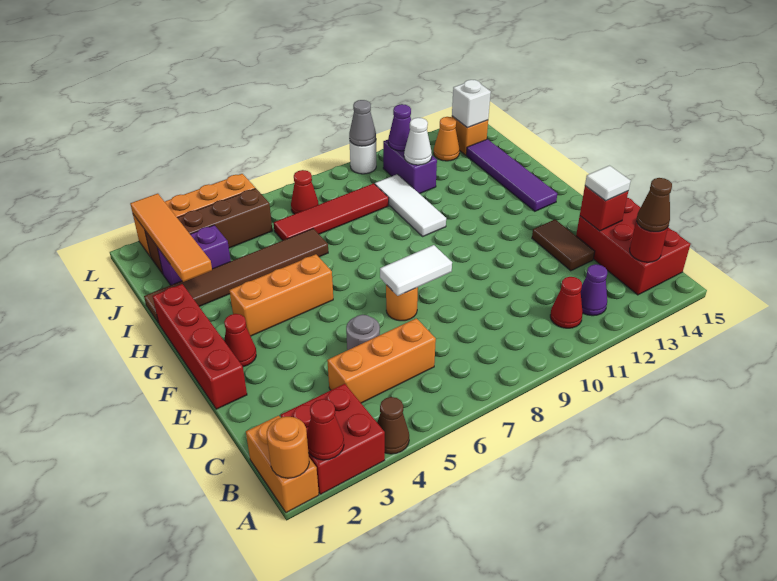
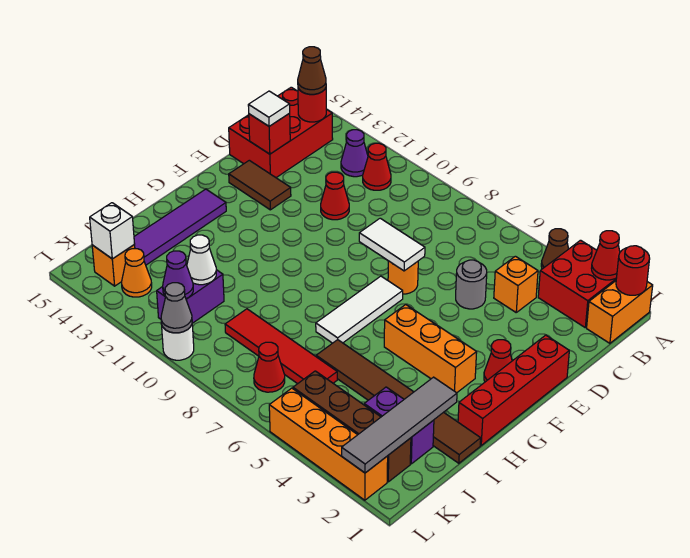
orange round brick A1 level 2 -> red round brick A1 level 2
orange brick C4:C6 level 1 -> orange brick C4 level 1
none -> red cone D11 level 1
brown tile D13:E13 level 1 -> brown tile E13:E14 level 1
white tile H10:J10 level 1 -> white tile F7:H7 level 1
orange tile I2:L2 level 2 -> grey tile I2:L2 level 2

